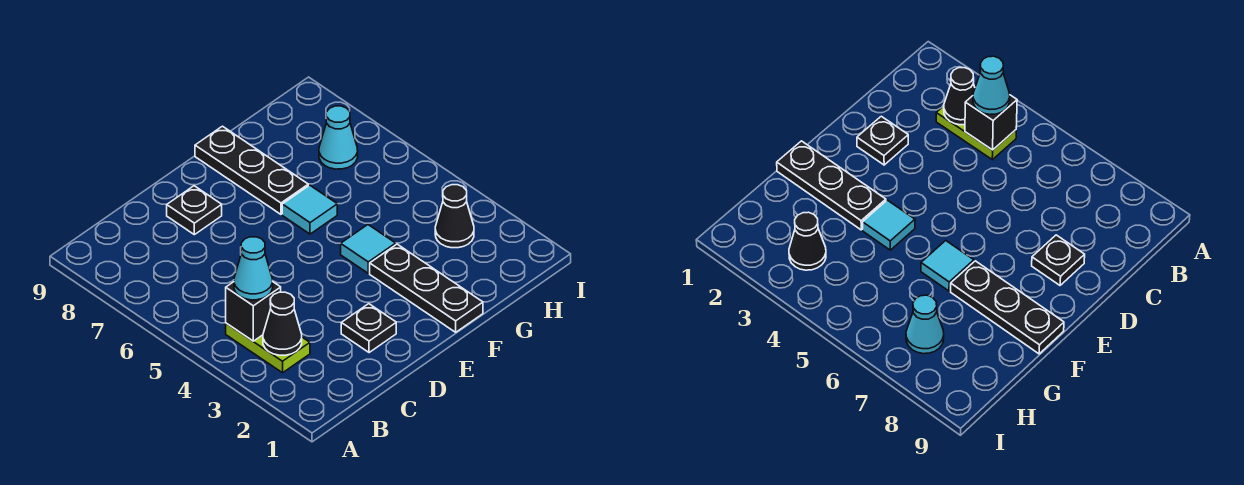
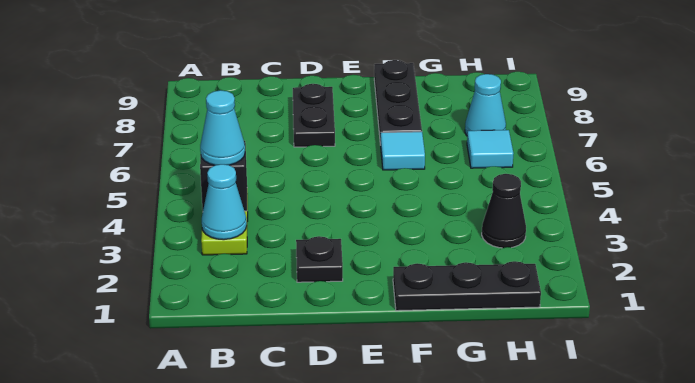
black cone B3 level 2 -> cyan cone B3 level 2
black plate D8 level 1 -> black plate D7:D8 level 1
black plate F1:F3 level 1 -> black plate F1:H1 level 1
cyan tile F4 level 1 -> cyan tile H6 level 1

